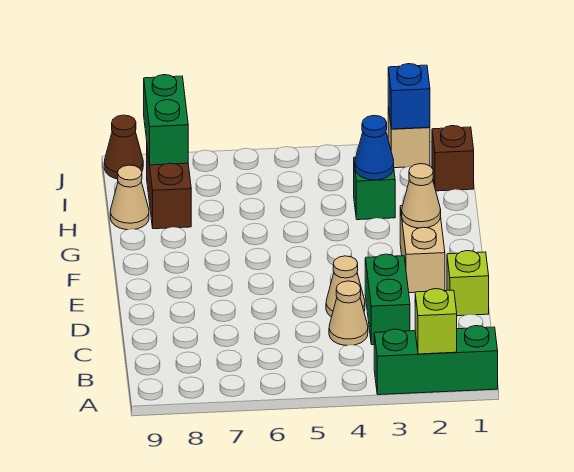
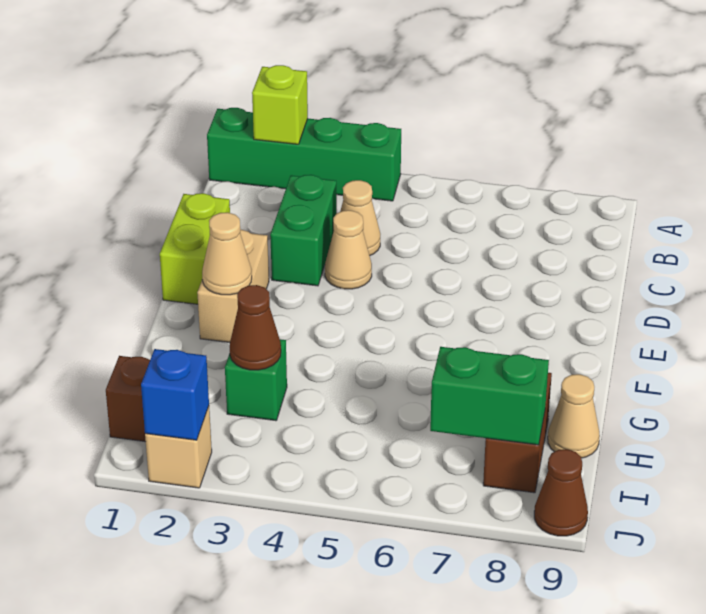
green brick A1:A3 level 1 -> green brick A1:A4 level 1
lime brick D1 level 1 -> lime brick D1:E1 level 1
blue cone H3 level 2 -> brown cone H3 level 2
green brick I8:J8 level 2 -> green brick I7:I8 level 2

